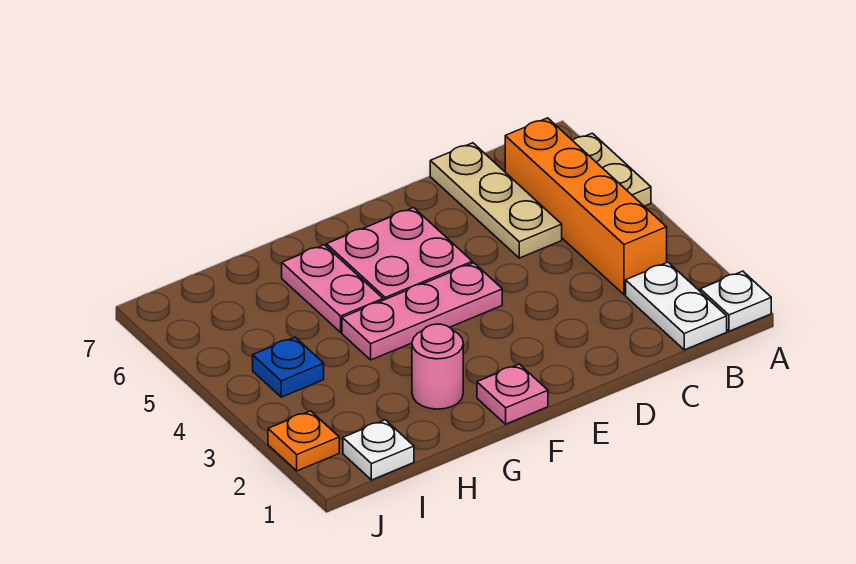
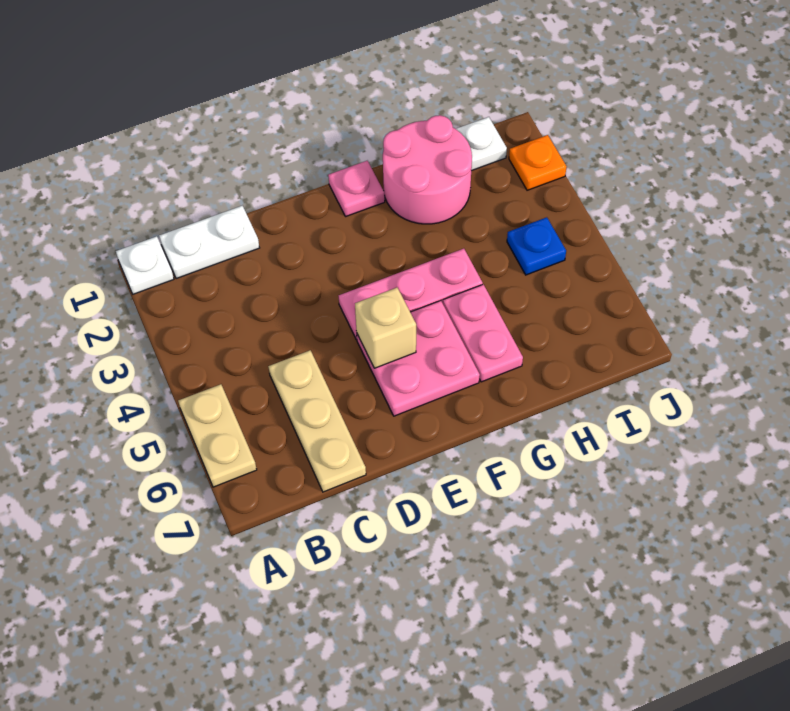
white plate B1:B2 level 1 -> white plate B1:C1 level 1
orange brick B3:B6 level 1 -> none
none -> tan brick E5 level 2
pink round brick G2 level 1 -> pink round brick G1:H2 level 1

